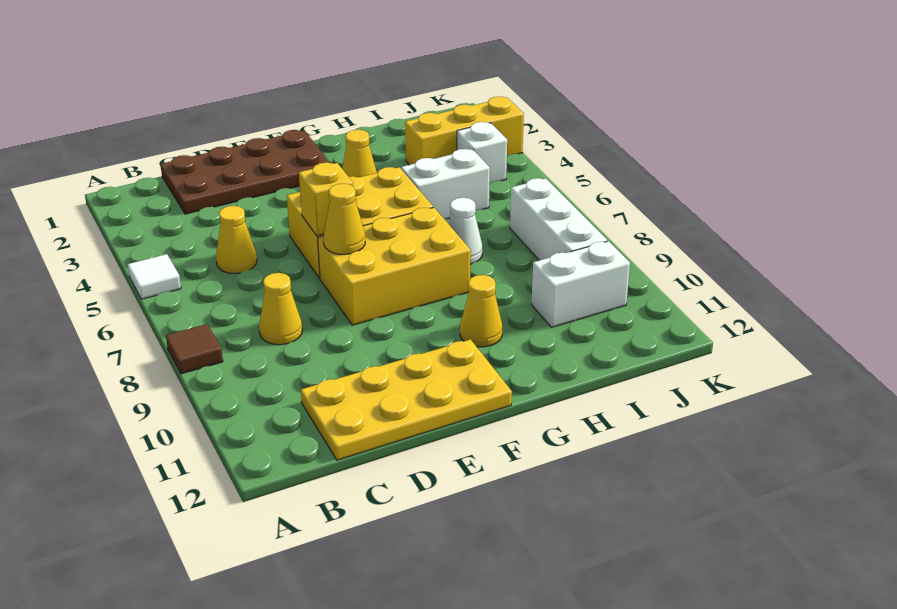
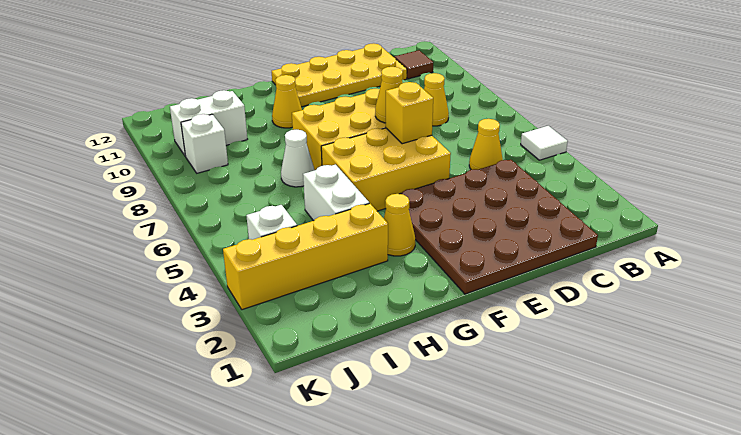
brown tile A8 level 1 -> brown tile B11 level 1
brown plate C1:F2 level 1 -> brown plate C1:F4 level 1
white brick H5:I5 level 1 -> white brick H4:H5 level 1
yellow brick I3:K3 level 1 -> yellow brick H3:K3 level 1
white brick J7:J9 level 1 -> white brick J9 level 1

